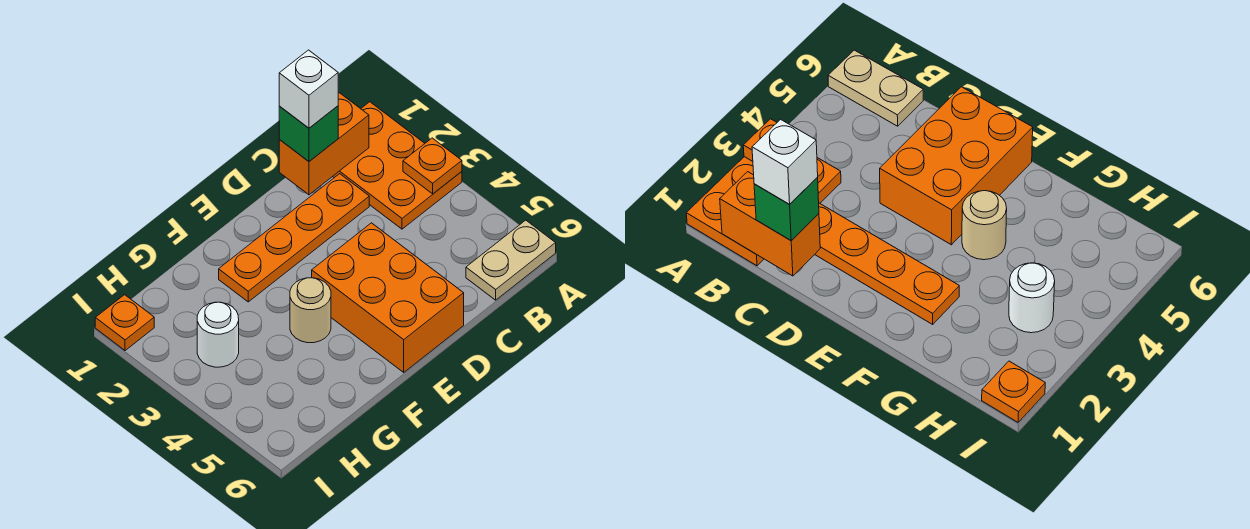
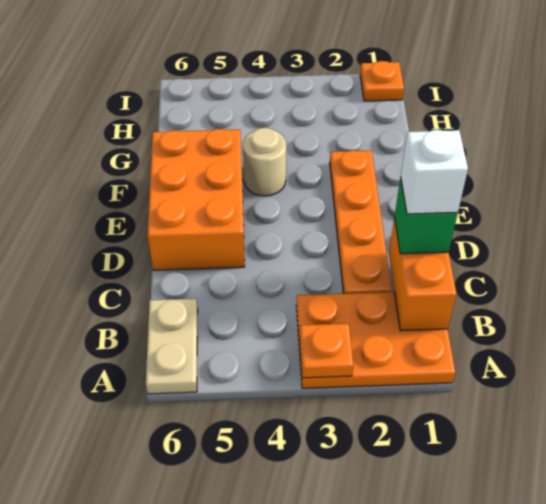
orange brick D4:E6 level 1 -> orange brick D5:F6 level 1
white round brick H3 level 1 -> none

